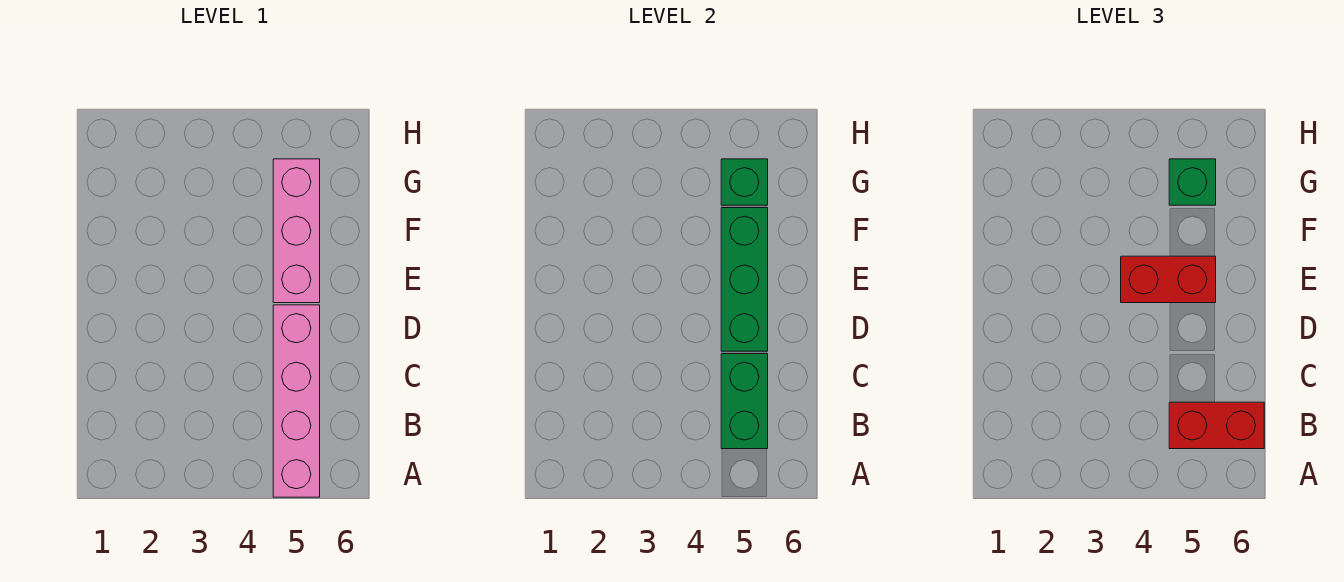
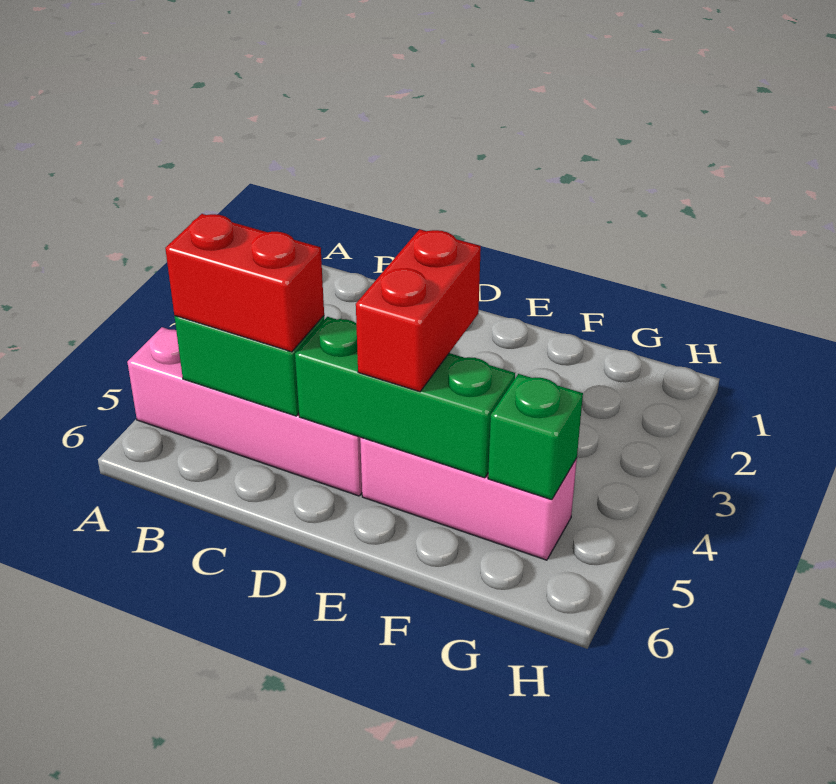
red brick B5:B6 level 3 -> red brick B5:C5 level 3
green brick G5 level 3 -> none

